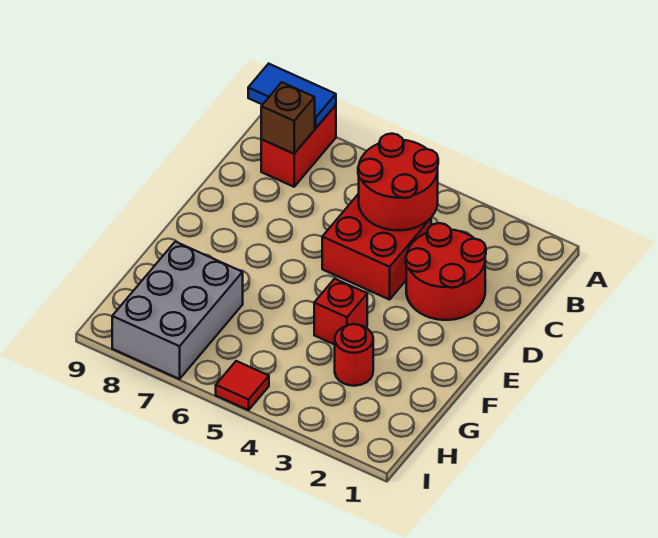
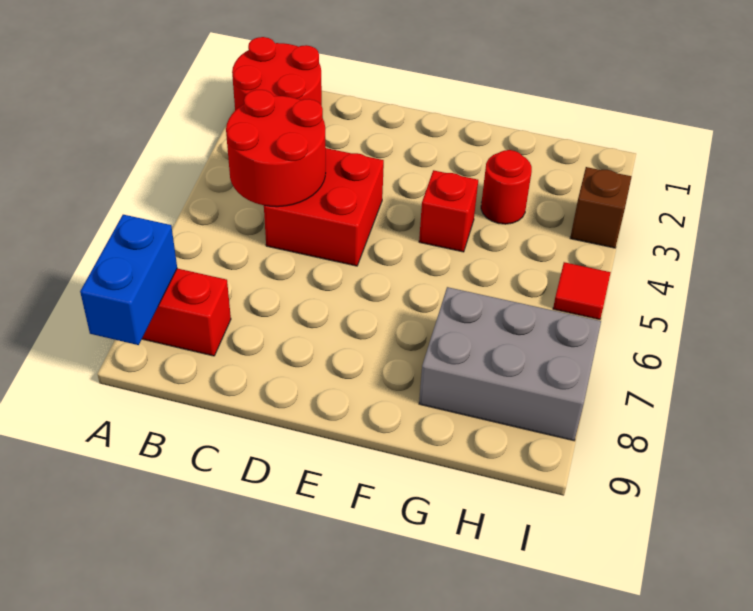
blue tile A8:A9 level 2 -> blue brick A8:A9 level 2
brown brick B8 level 2 -> brown brick I3 level 1
red round brick C2:D3 level 1 -> red round brick A1:B2 level 1

